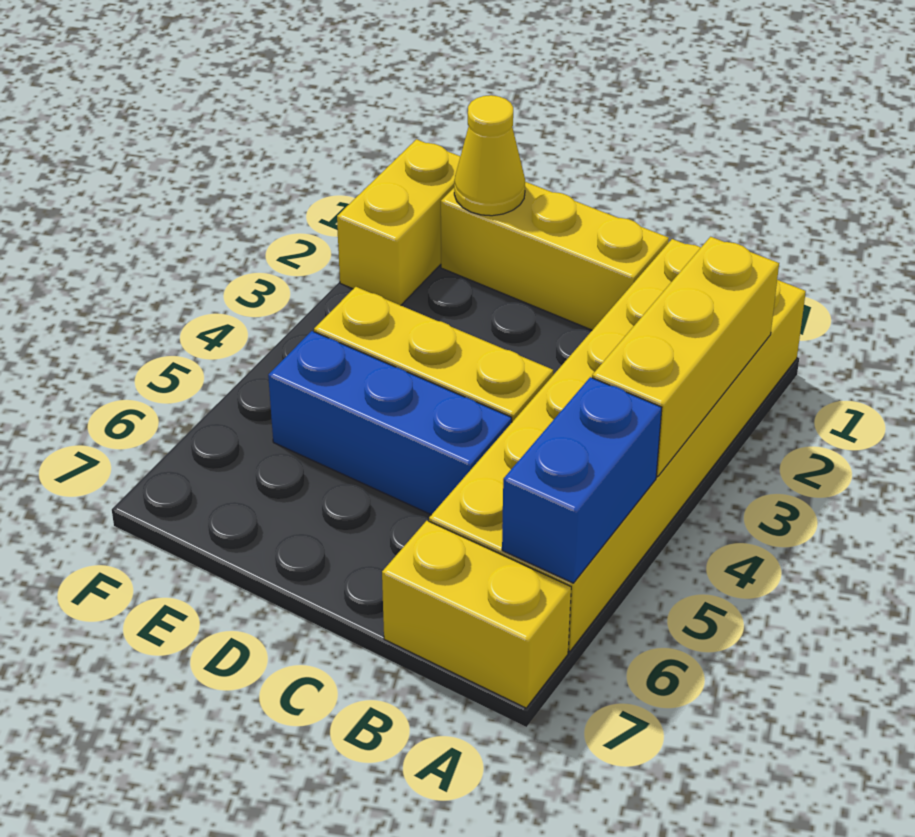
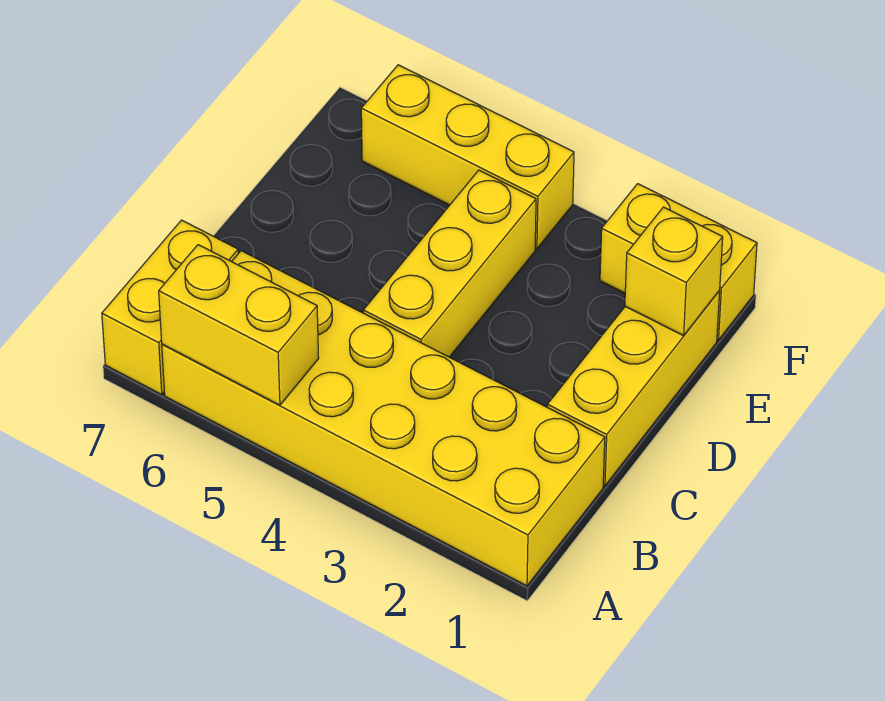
yellow brick A2:A4 level 2 -> yellow brick F4:F6 level 1
blue brick A5:A6 level 2 -> yellow brick A5:A6 level 2
blue brick C5:E5 level 1 -> none
yellow cone E1 level 2 -> yellow brick E1 level 2

